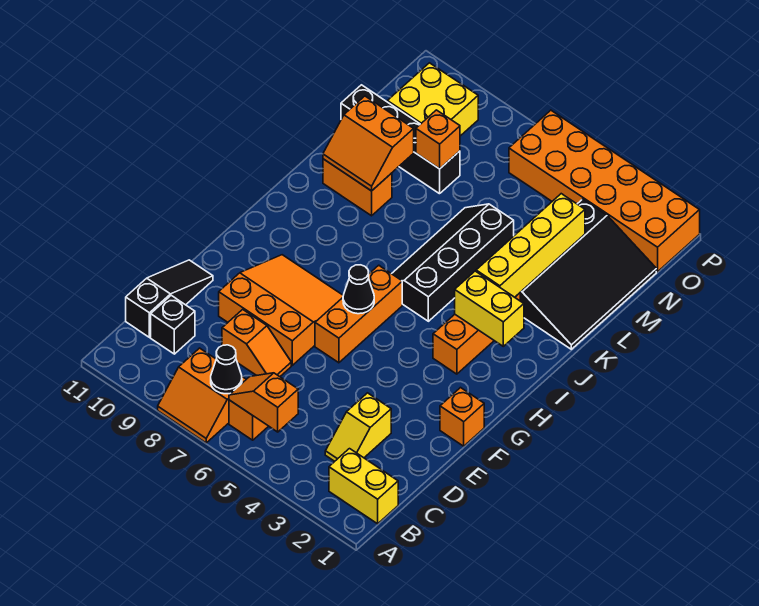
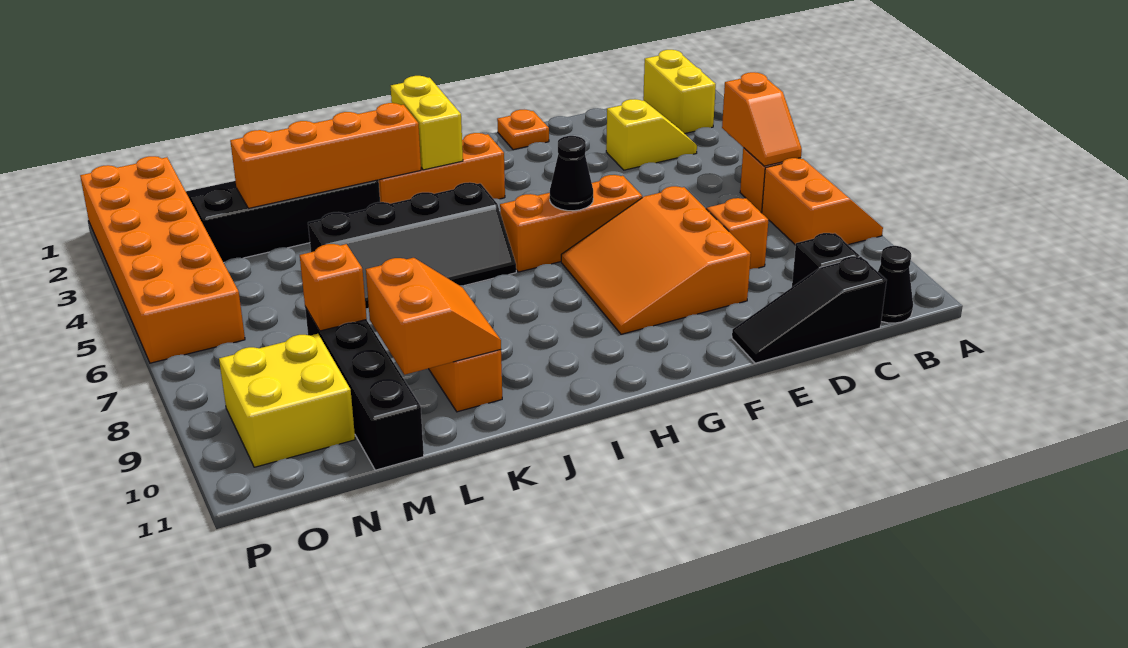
black cone B7 level 2 -> black cone B11 level 1
orange brick F1 level 1 -> orange plate F1 level 1
yellow brick J3:M3 level 2 -> orange brick J3:M3 level 2

